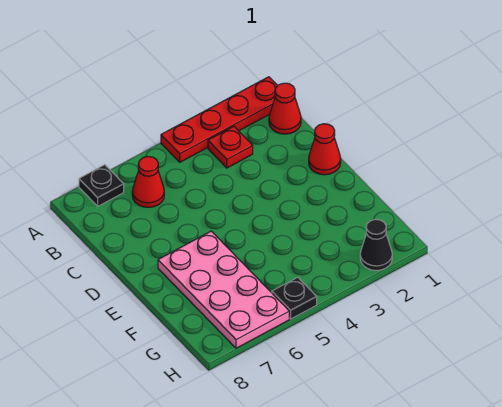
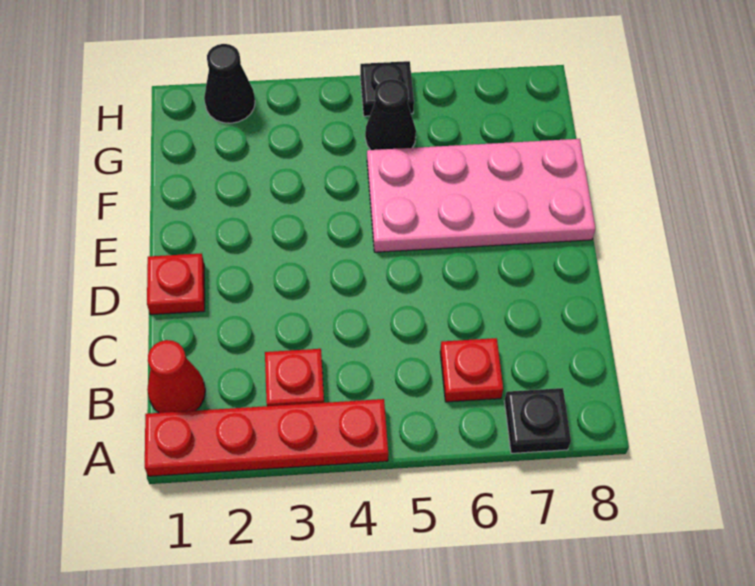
red cone B6 level 1 -> red plate B6 level 1
red cone D1 level 1 -> red plate D1 level 1
pink plate E6:H7 level 1 -> pink plate E5:F8 level 1
none -> black cone G5 level 1

